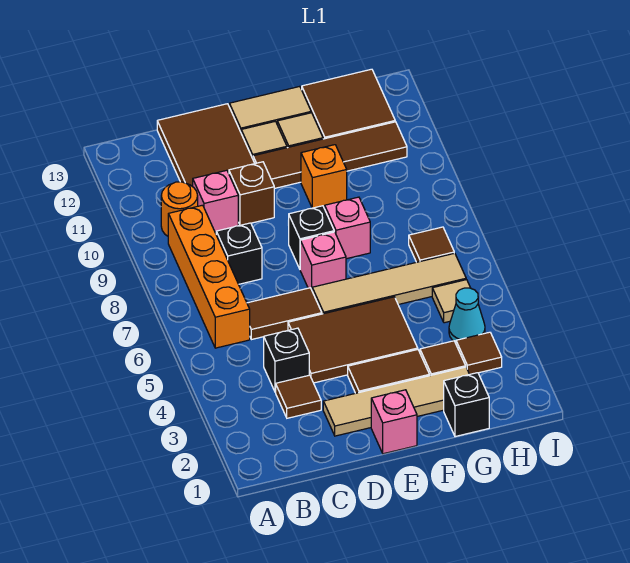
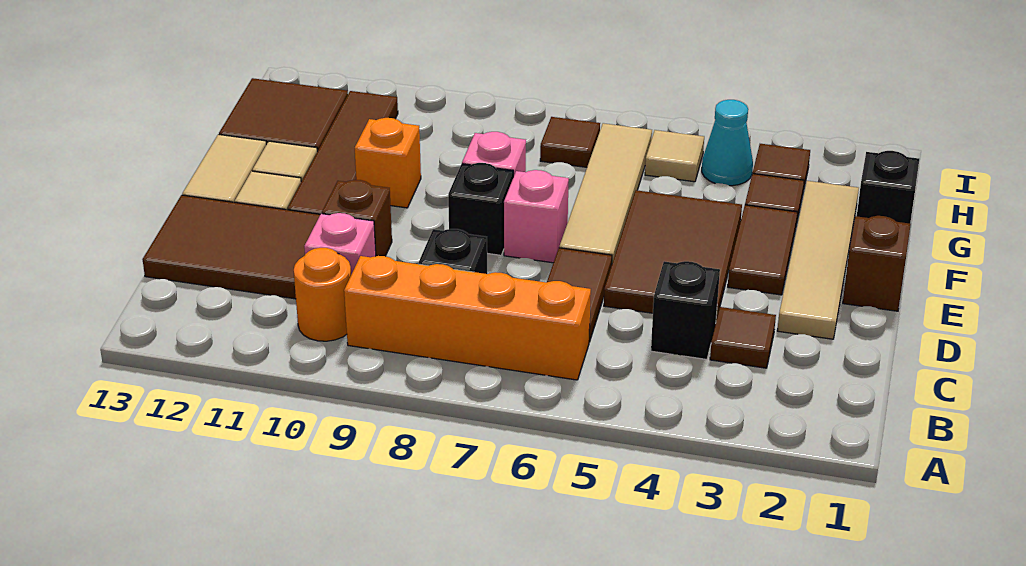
pink brick E1 level 1 -> brown brick E1 level 1

